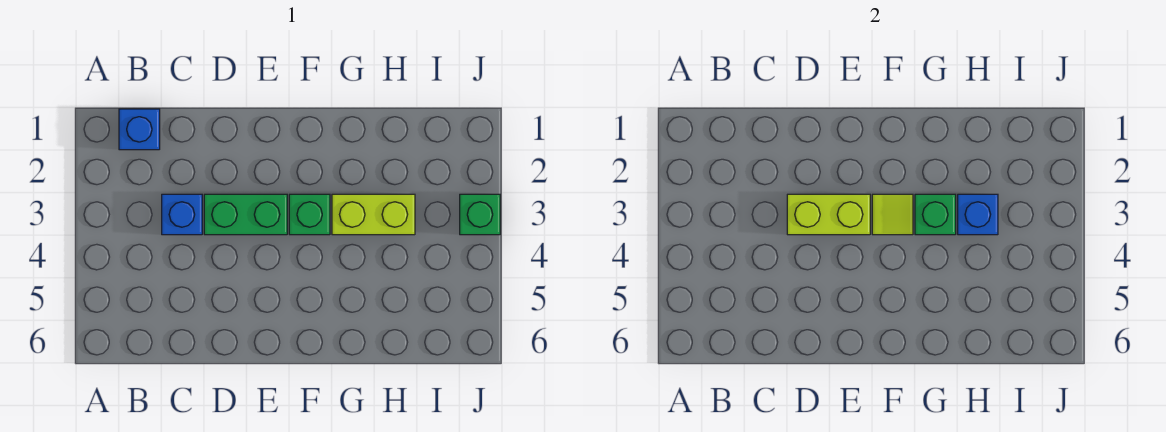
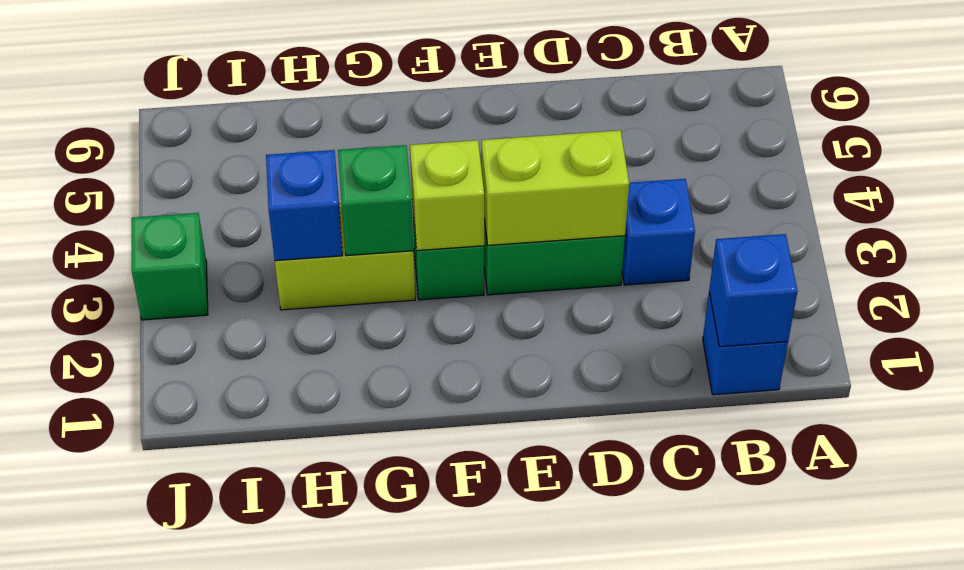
none -> blue brick B1 level 2
lime tile F3 level 2 -> lime brick F3 level 2

